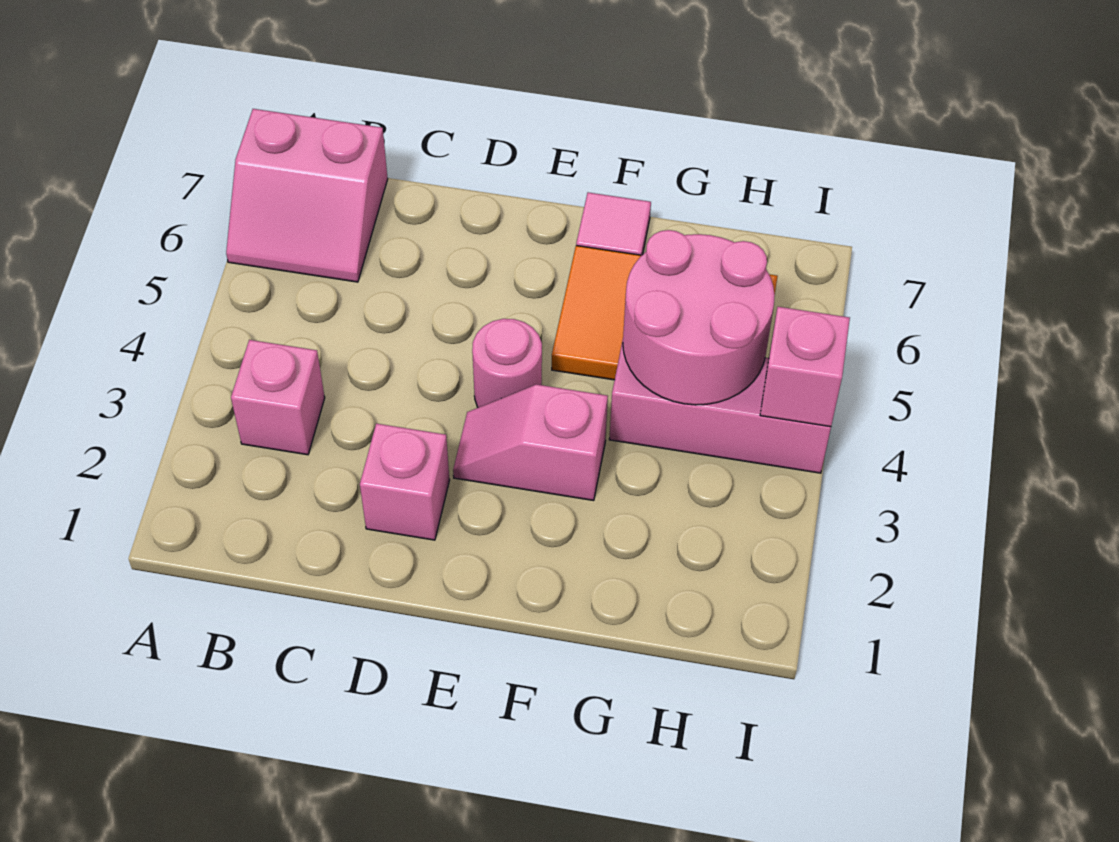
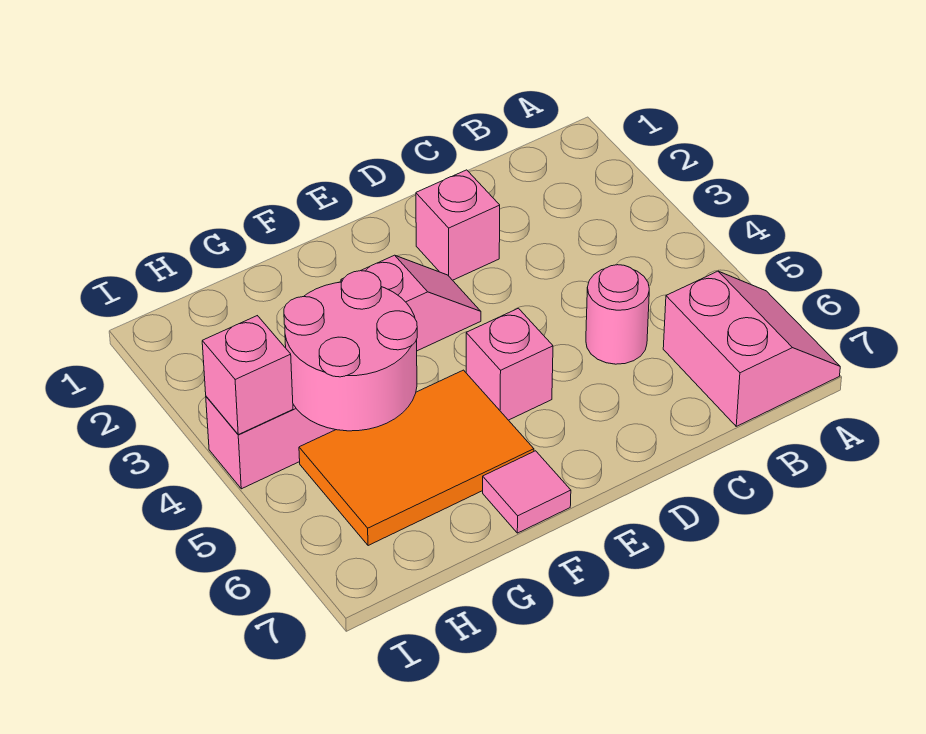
pink slope A6:B7 level 1 top 7 -> pink slope A6:B7 level 1 top B
pink brick B3 level 1 -> pink brick E5 level 1
pink round brick E4 level 1 -> pink round brick C5 level 1

